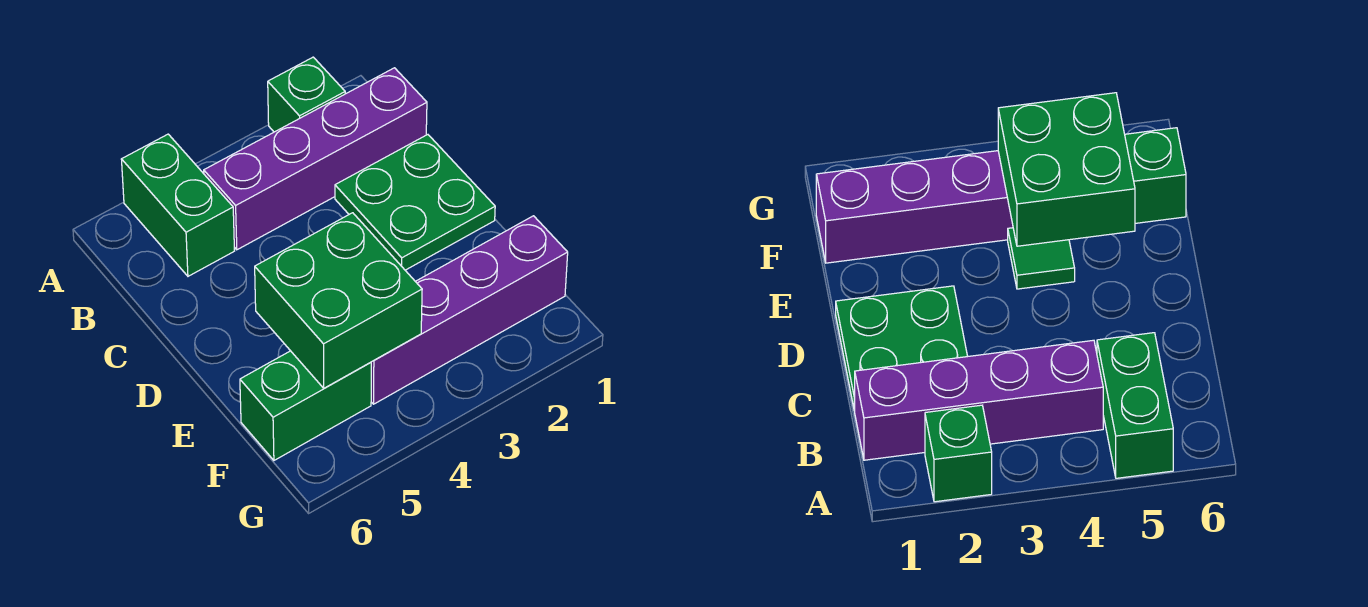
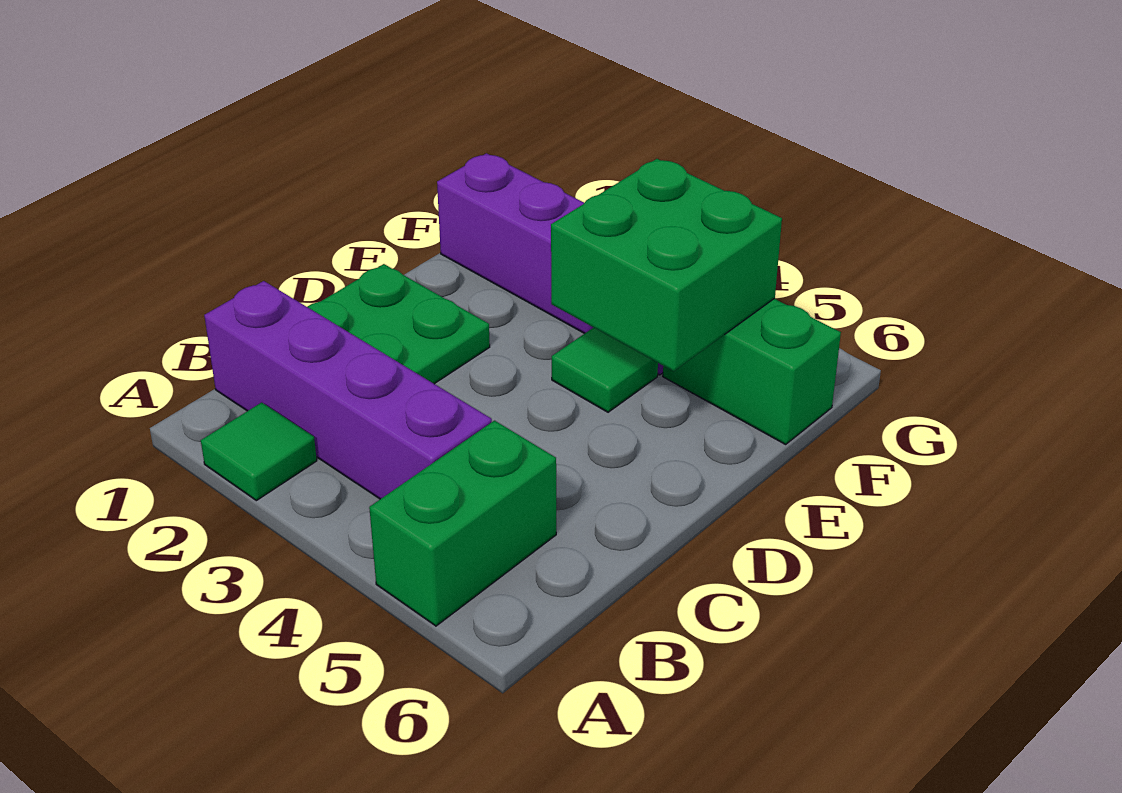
green brick A2 level 1 -> green tile A2 level 1

